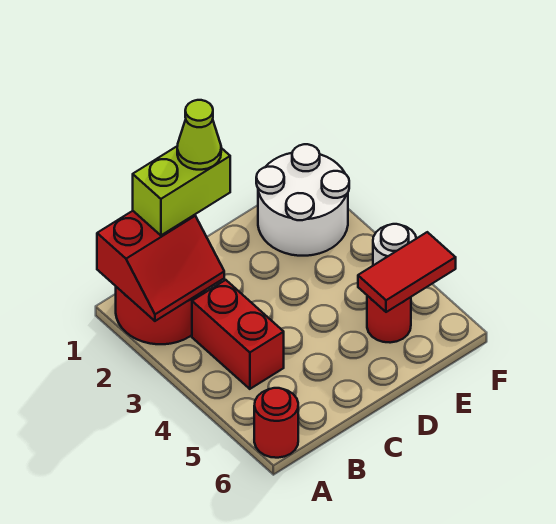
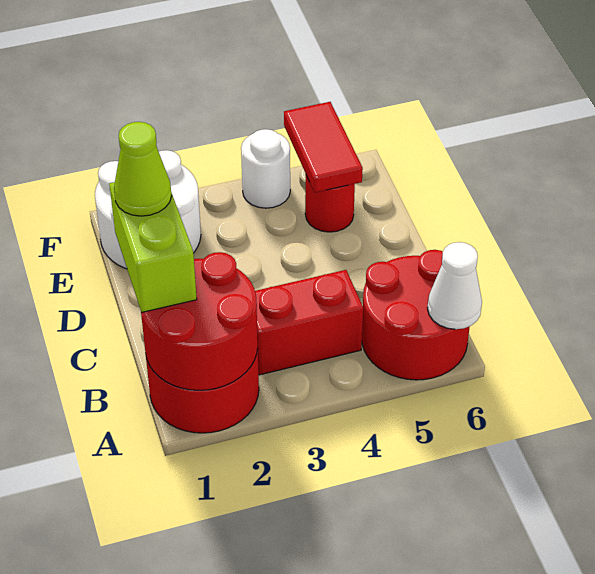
red slope A1:B2 level 2 top 1 -> red round brick A1:B2 level 2
red round brick A6 level 1 -> red round brick A5:B6 level 1
none -> white cone A6 level 2

